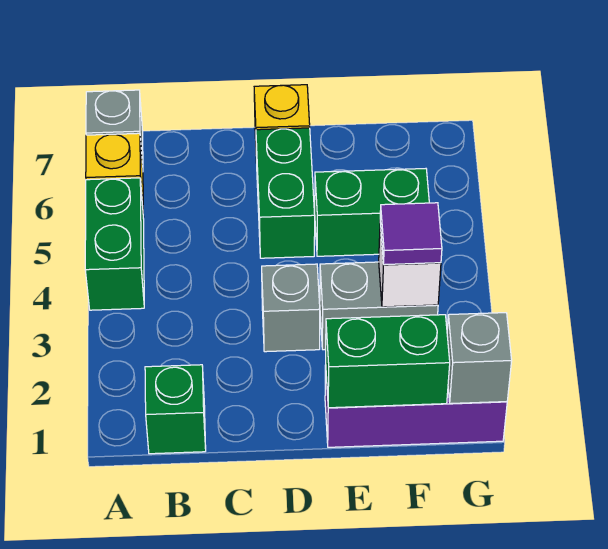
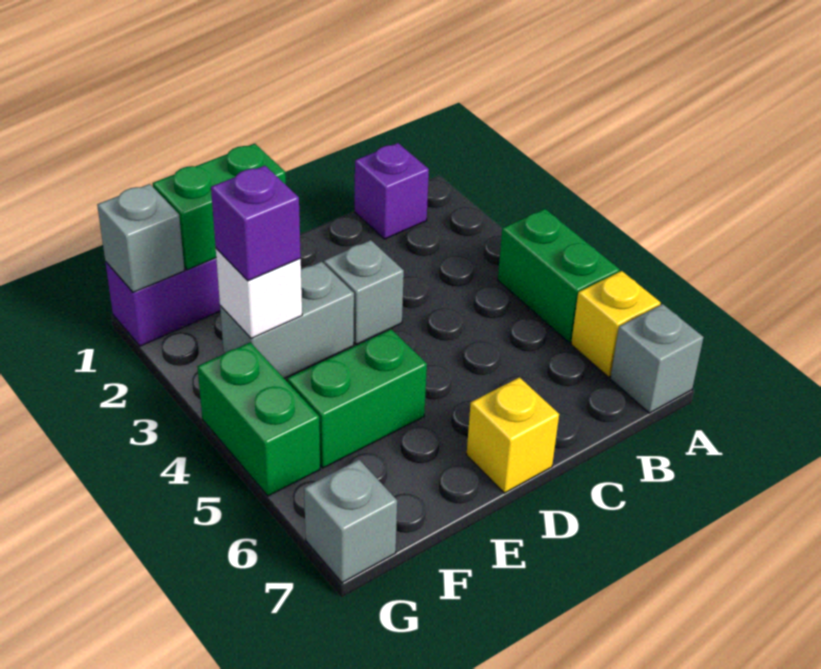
green brick B1 level 1 -> purple brick B1 level 1
green brick D5:D6 level 1 -> green brick G4:G5 level 1
purple tile F3 level 3 -> purple brick F3 level 3
none -> grey brick G7 level 1

